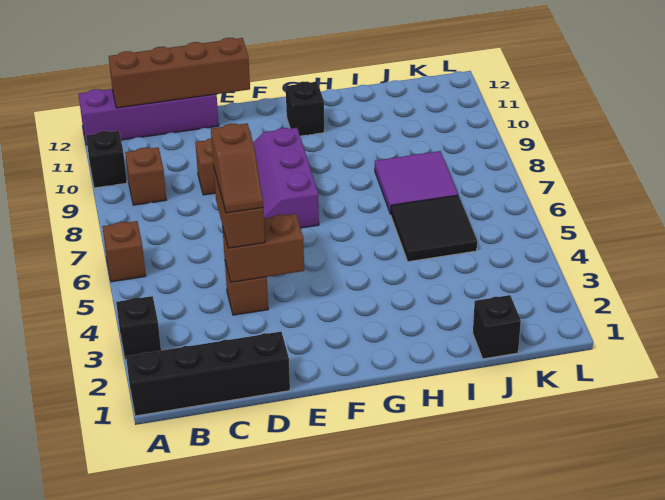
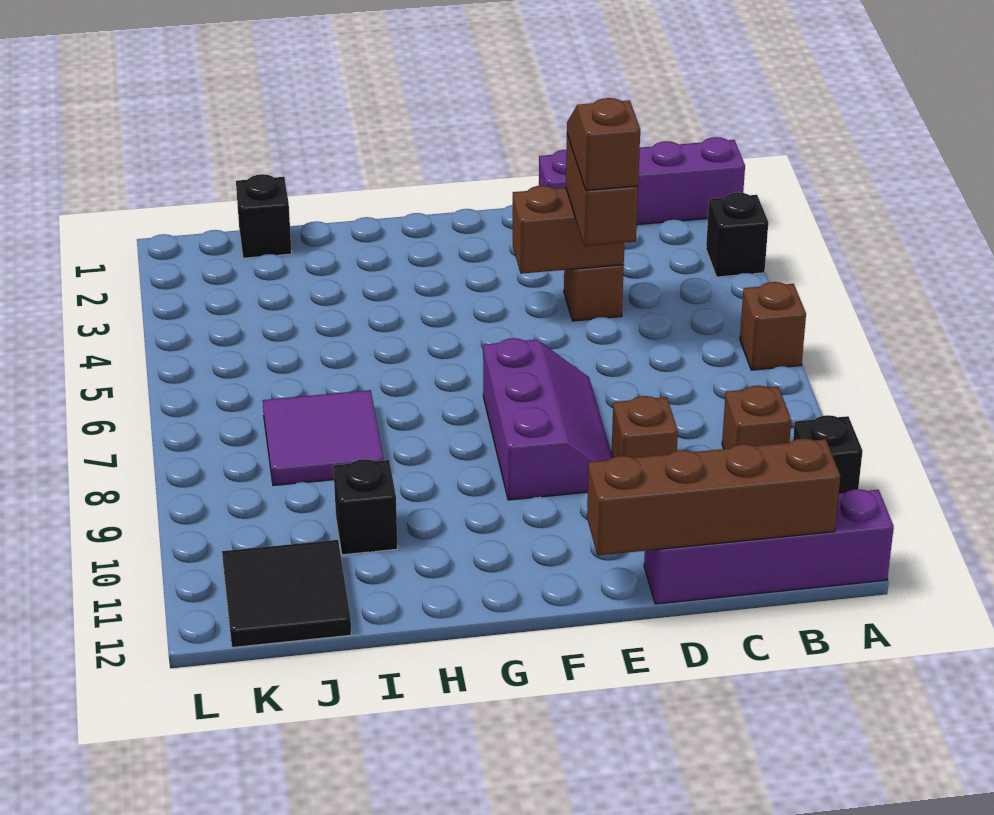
black brick A1:D1 level 1 -> purple brick A1:D1 level 1
black brick G11 level 1 -> black brick I10 level 1
black tile I5:J6 level 1 -> black tile J11:K12 level 1

